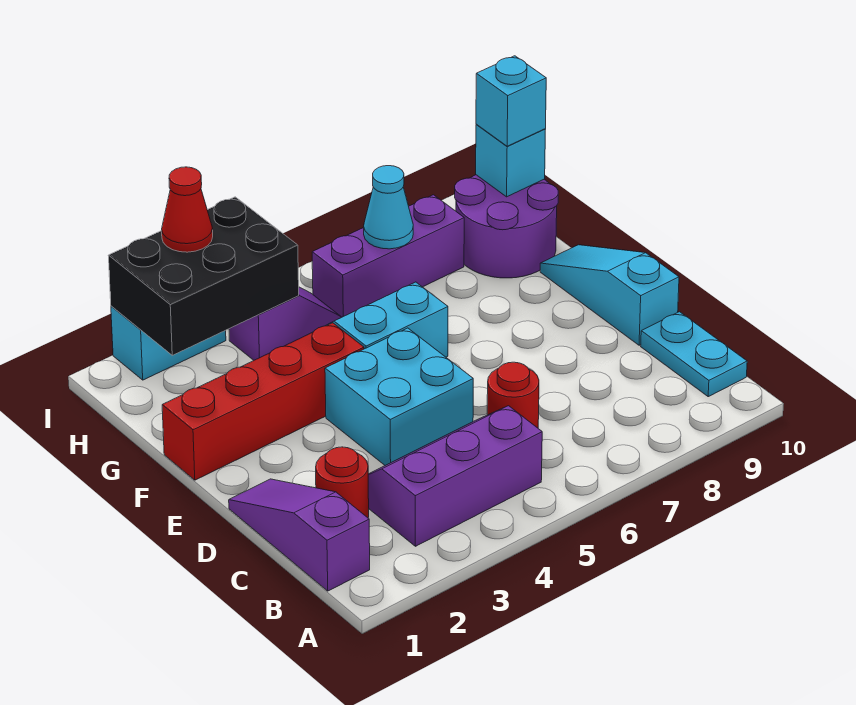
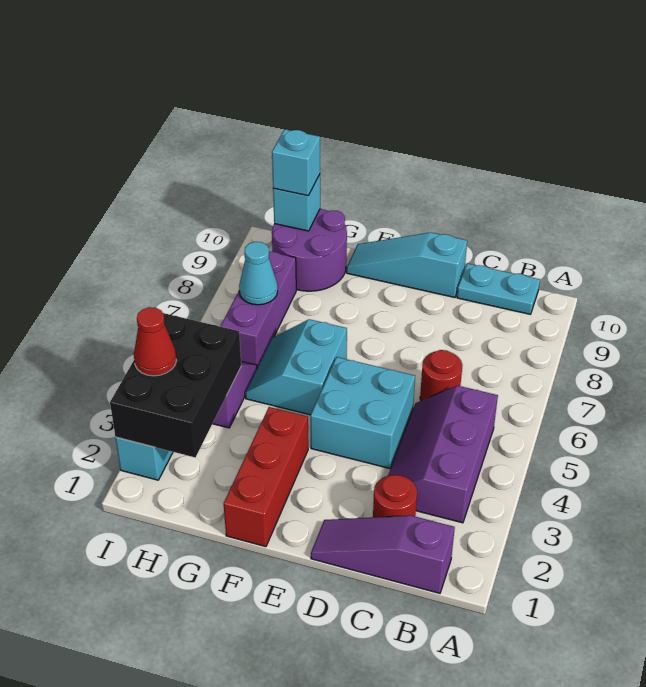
red brick F1:F4 level 1 -> red brick F1:F3 level 1

